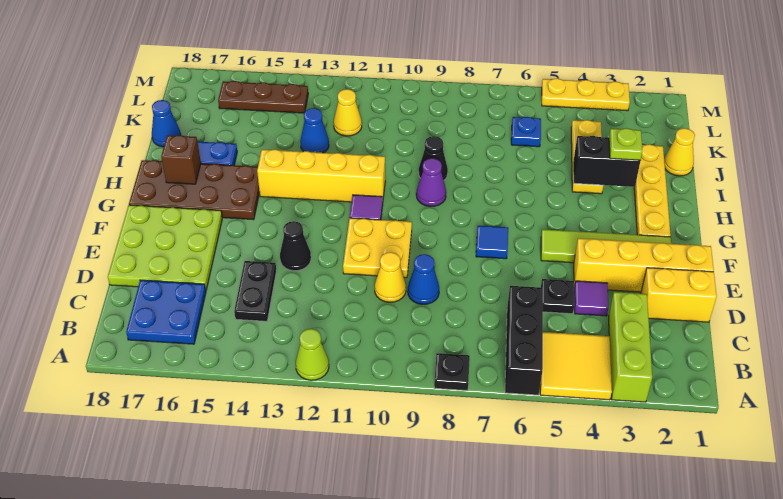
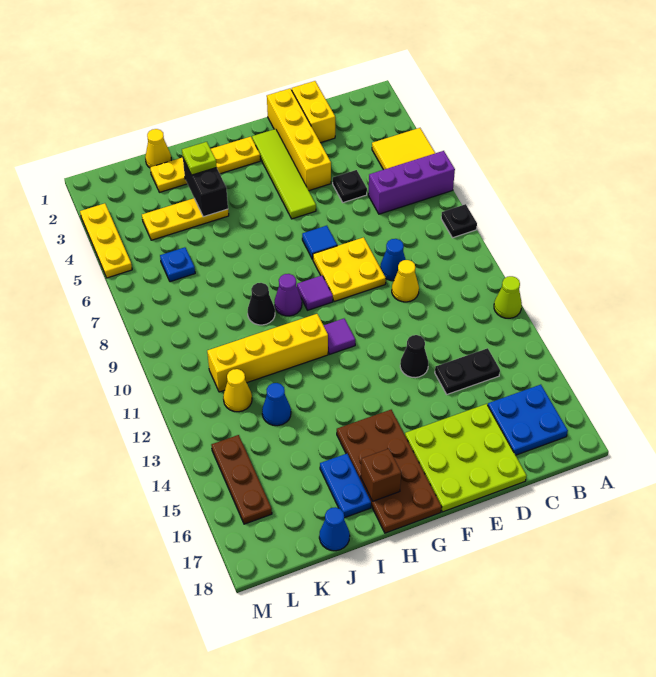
lime brick A3:C3 level 1 -> none
black brick A6:C6 level 1 -> purple brick A6:C6 level 1
purple tile D4 level 1 -> purple tile G9 level 1
yellow plate E10:F11 level 1 -> yellow plate E8:F9 level 1
yellow brick H11:H14 level 1 -> yellow brick H11:K11 level 1

